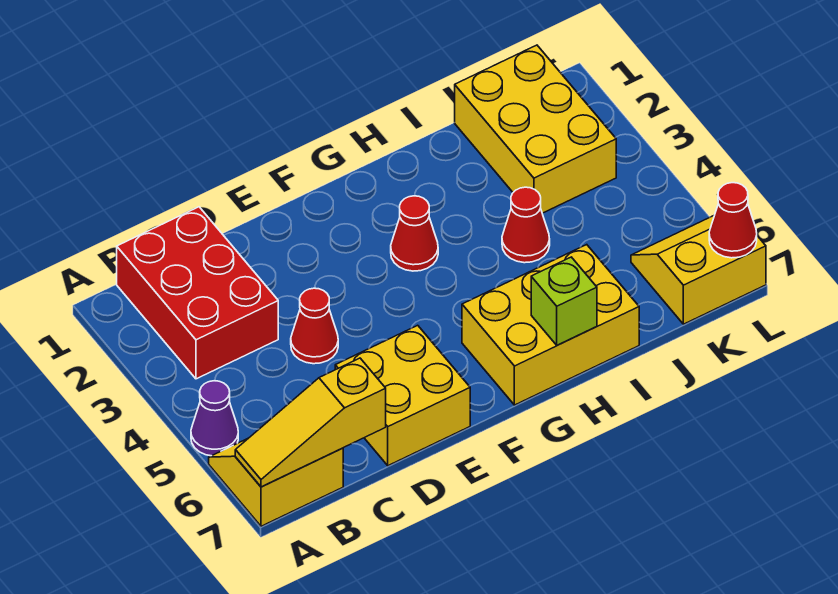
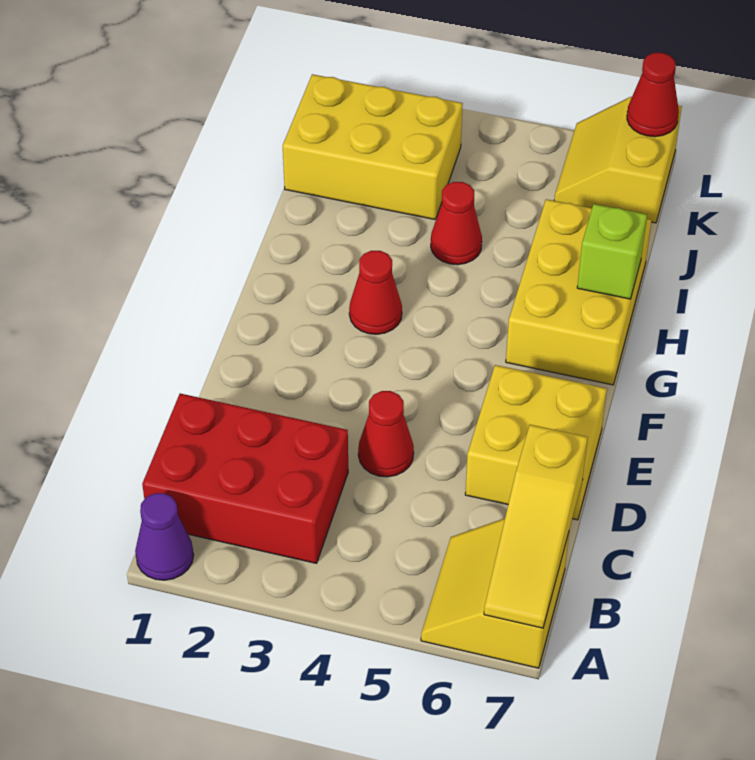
purple cone A5 level 1 -> purple cone A1 level 1

